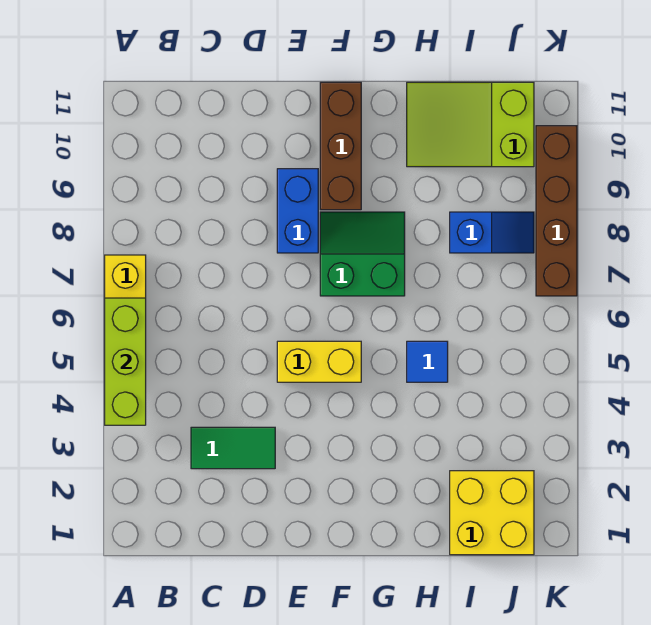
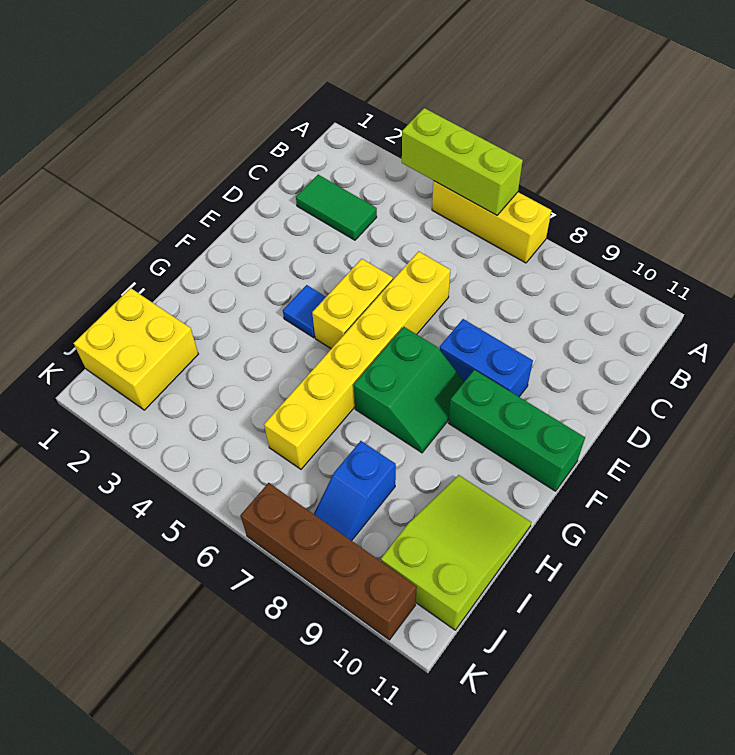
green tile C3:D3 level 1 -> green tile C2:C3 level 1
none -> yellow brick D6:I6 level 1
brown brick F9:F11 level 1 -> green brick F9:F11 level 1
blue tile H5 level 1 -> blue tile F4 level 1

